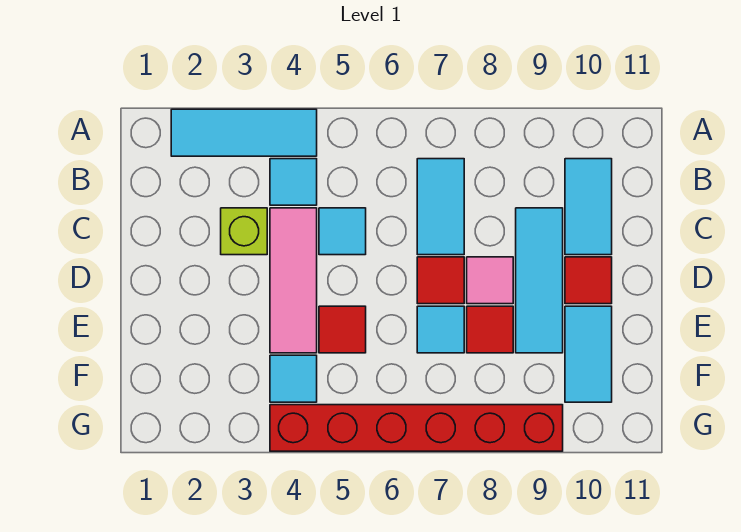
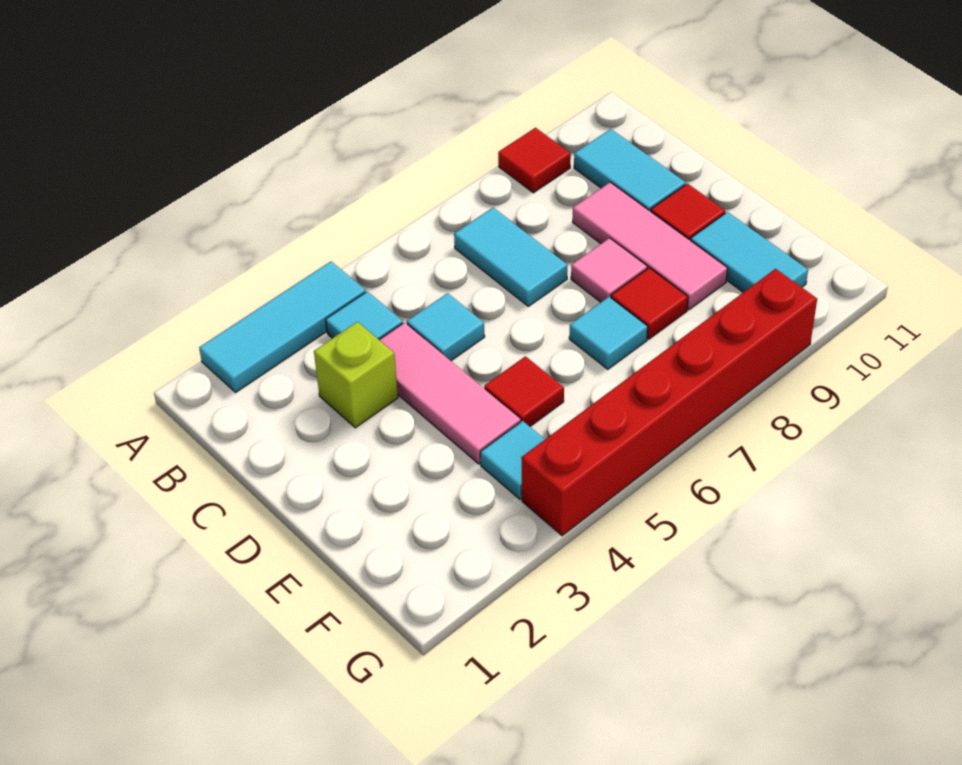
cyan tile C9:E9 level 1 -> pink tile C9:E9 level 1
red tile D7 level 1 -> red tile A9 level 1

